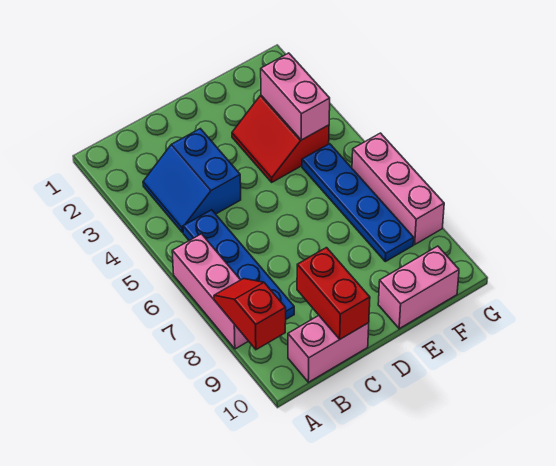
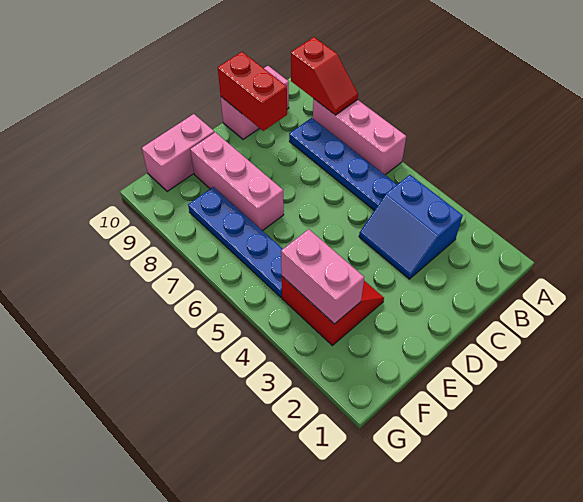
blue slope B3:C4 level 1 top C -> blue slope B3:C4 level 1 top B
pink brick G6:G8 level 1 -> pink brick E7:E9 level 1

